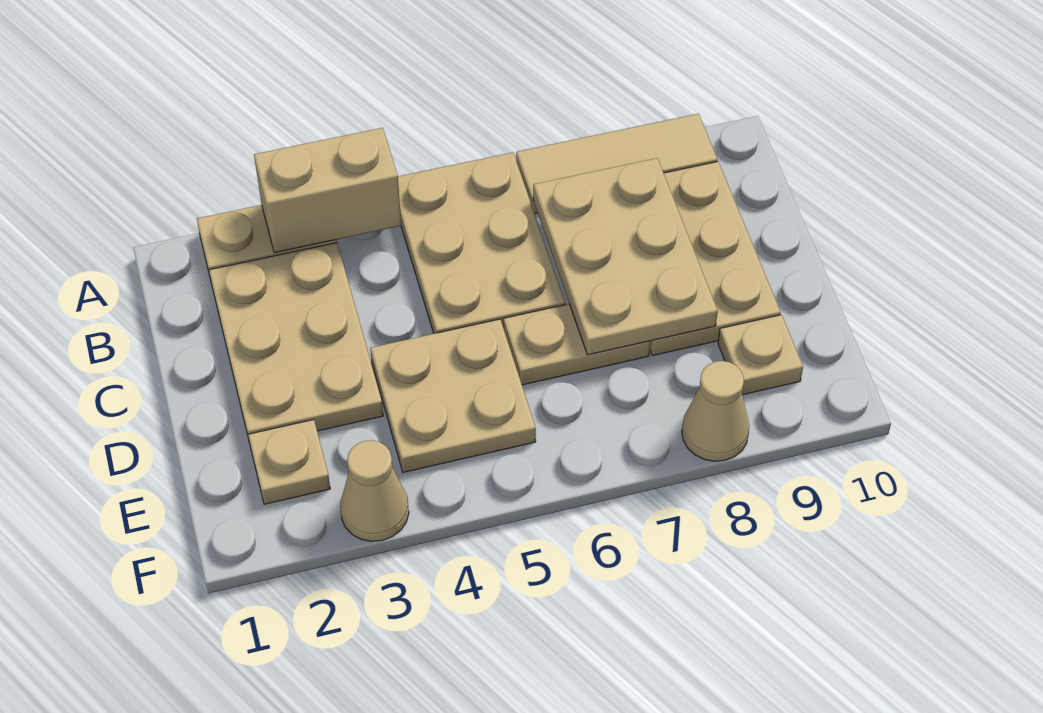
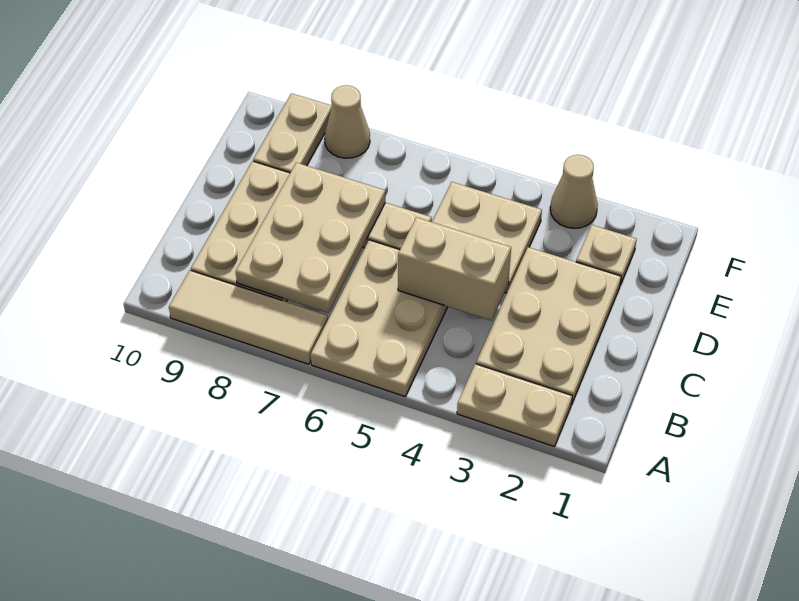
tan brick A3:A4 level 2 -> tan brick C4:C5 level 2
tan plate E9 level 1 -> tan plate E9:F9 level 1

